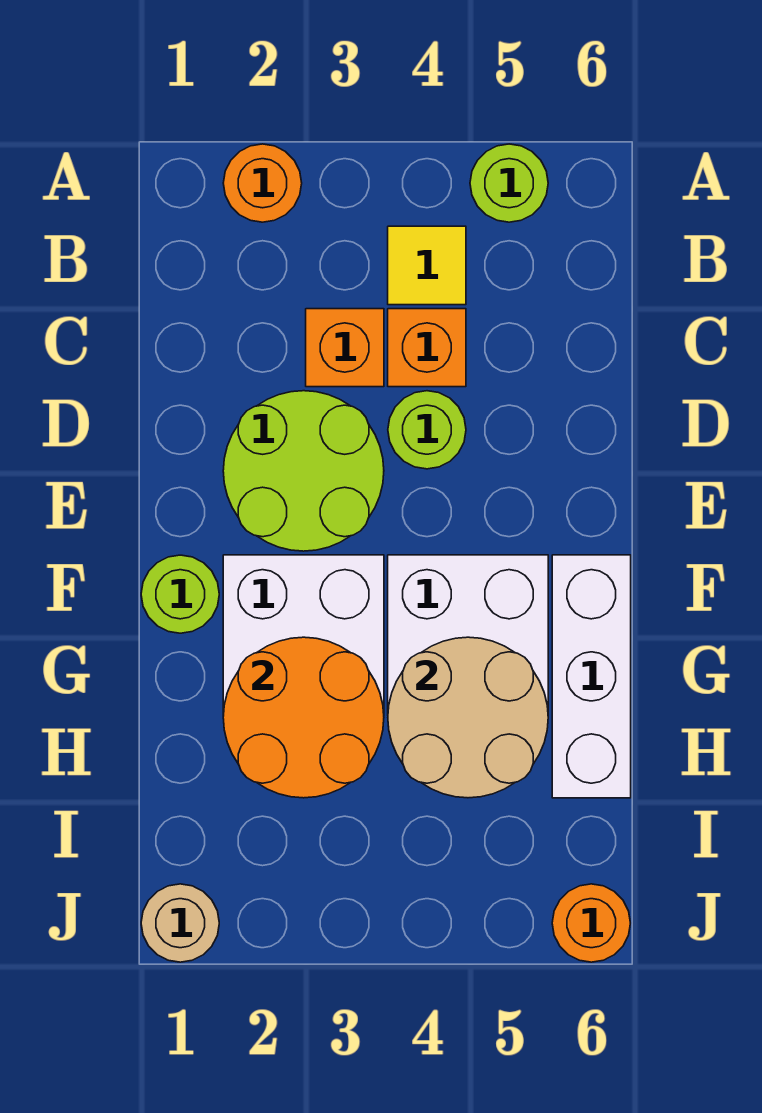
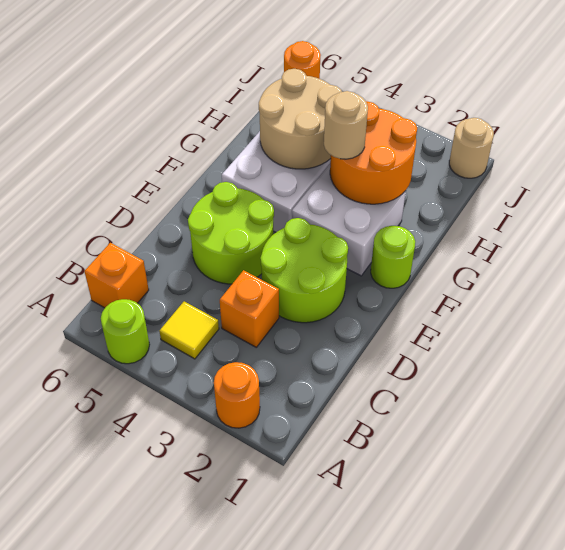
orange brick C4 level 1 -> orange brick B6 level 1
lime round brick D4 level 1 -> lime round brick D4:E5 level 1
white brick F6:H6 level 1 -> none
none -> tan round brick G3 level 3

